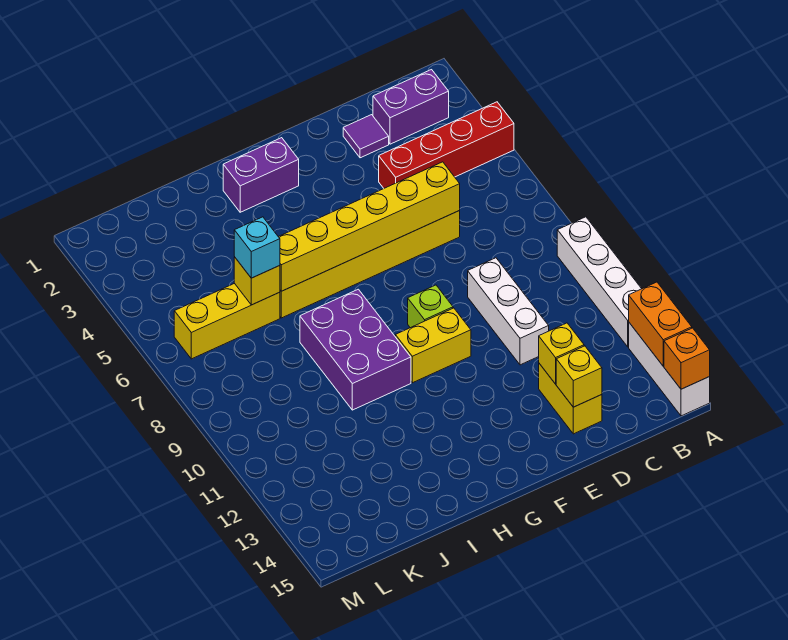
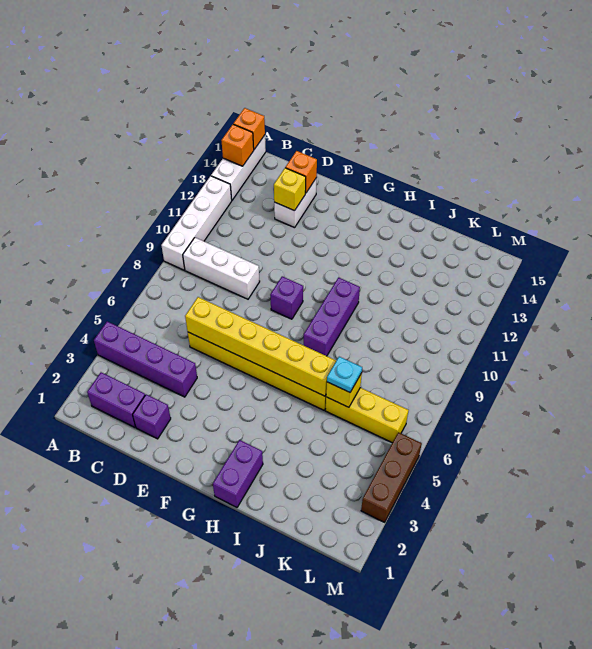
red brick A4:D4 level 1 -> purple brick A4:D4 level 1
orange brick A13:A14 level 2 -> orange brick A14 level 2
purple tile D2 level 1 -> purple brick D2 level 1
white brick D9:D11 level 1 -> white brick B9:D9 level 1
yellow brick D13:D14 level 1 -> white brick D13:D14 level 1
yellow brick D14 level 2 -> orange brick D14 level 2
lime brick F9 level 1 -> purple brick F9 level 1
yellow brick F10:G10 level 1 -> none
purple brick G2:H2 level 1 -> purple brick H1:H2 level 1
purple brick H8:I10 level 1 -> purple brick H8:H10 level 1
cyan brick J6 level 3 -> cyan plate J6 level 3
none -> brown brick M3:M5 level 1

